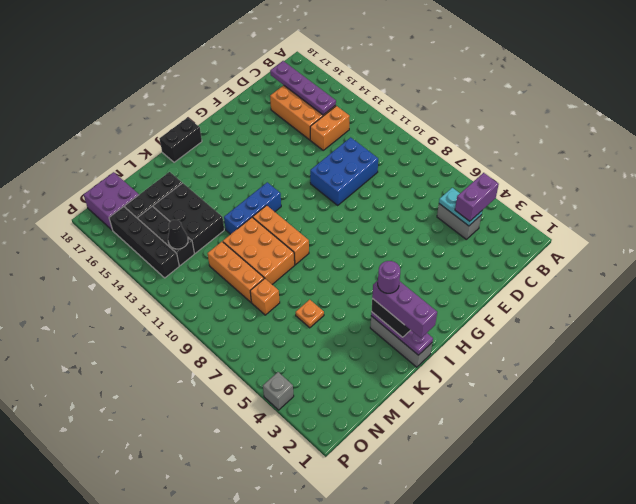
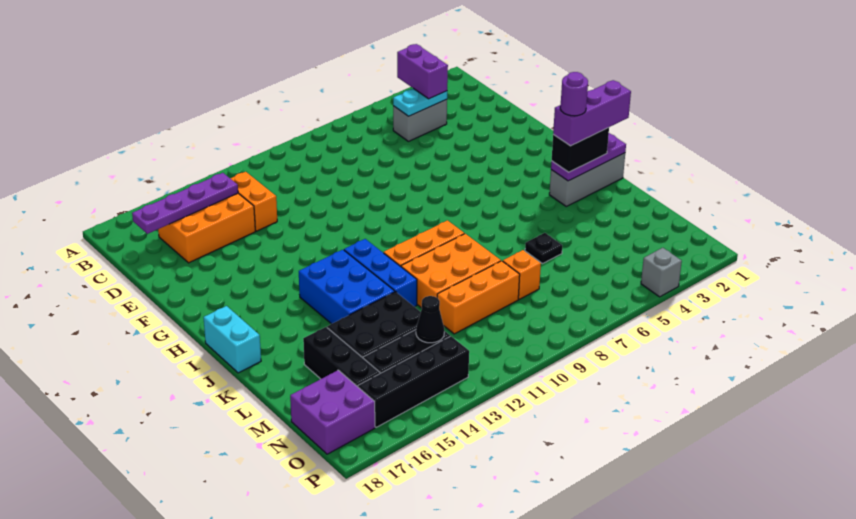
blue brick D10:F11 level 1 -> blue brick I13:K14 level 1
black brick I18:J18 level 1 -> cyan brick I18:J18 level 1
orange plate L6 level 1 -> black plate L6 level 1

